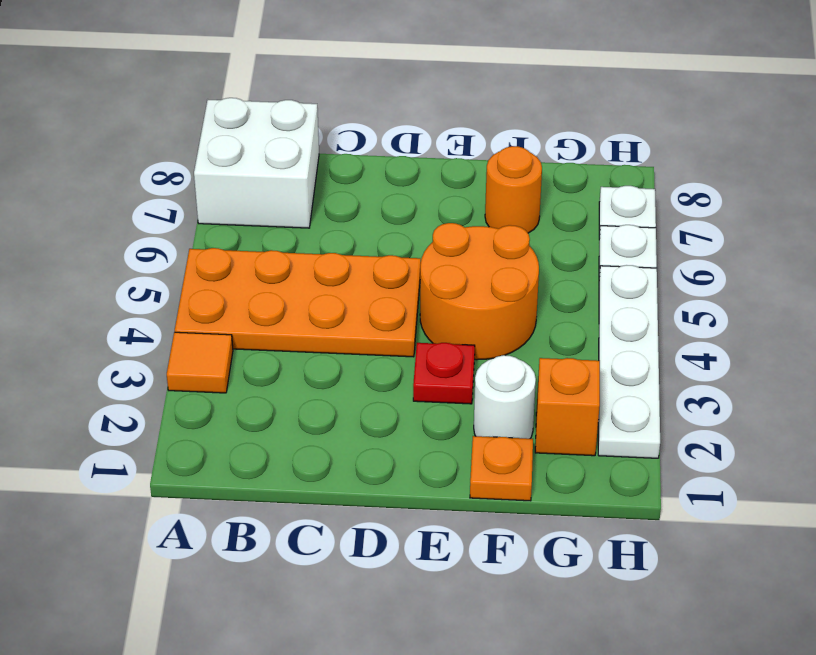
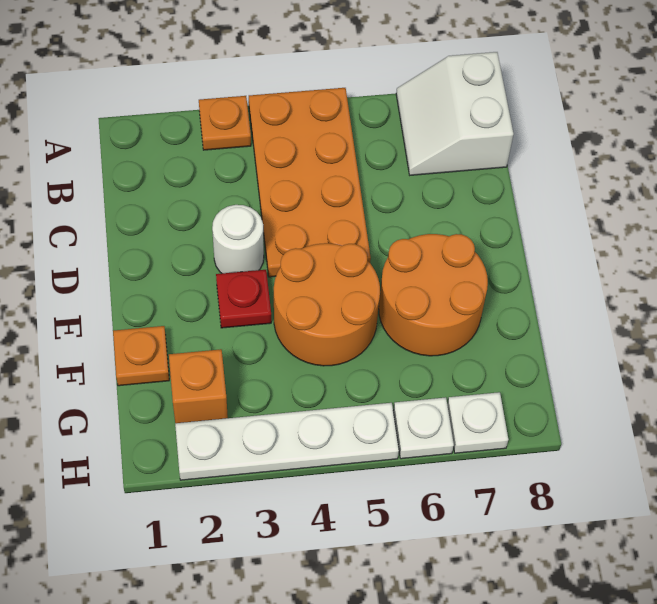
orange tile A3 level 1 -> orange plate A3 level 1
white brick A7:B8 level 1 -> white slope A7:B8 level 1 top 8
white round brick F2 level 1 -> white round brick D3 level 1
orange round brick F7 level 1 -> orange round brick E6:F7 level 1

